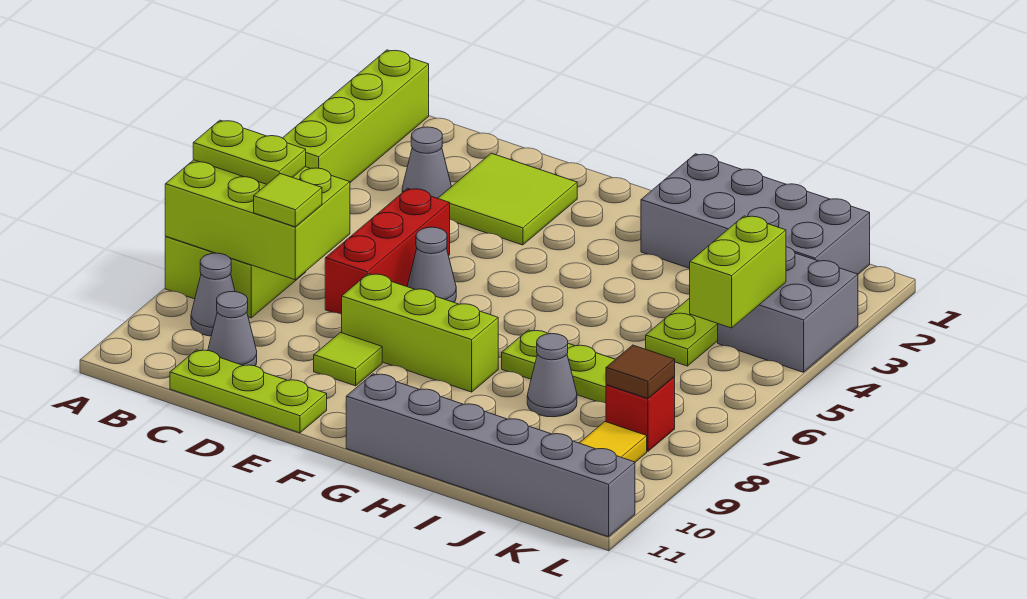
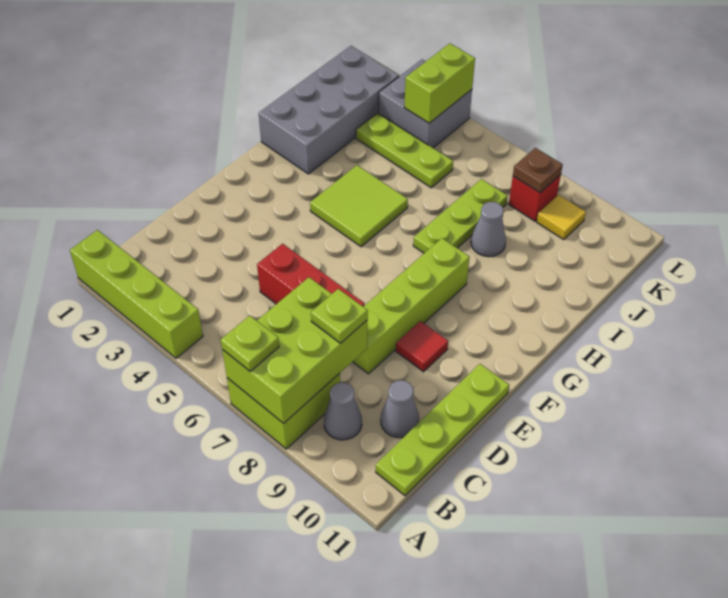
lime plate A7:B7 level 3 -> lime plate A7 level 3
grey cone C3 level 1 -> none
lime tile C8 level 3 -> lime plate C8 level 3
lime plate C11:E11 level 1 -> lime plate B11:E11 level 1
lime tile D2:E3 level 1 -> lime tile G4:H5 level 1
grey cone E6 level 1 -> none
lime brick E8:G8 level 1 -> lime brick D8:G8 level 1
lime tile E9 level 1 -> red tile E9 level 1
grey brick G11:L11 level 1 -> none
lime brick K4:K5 level 2 -> lime brick K4:L4 level 2
brown tile K8 level 2 -> brown plate K8 level 2

